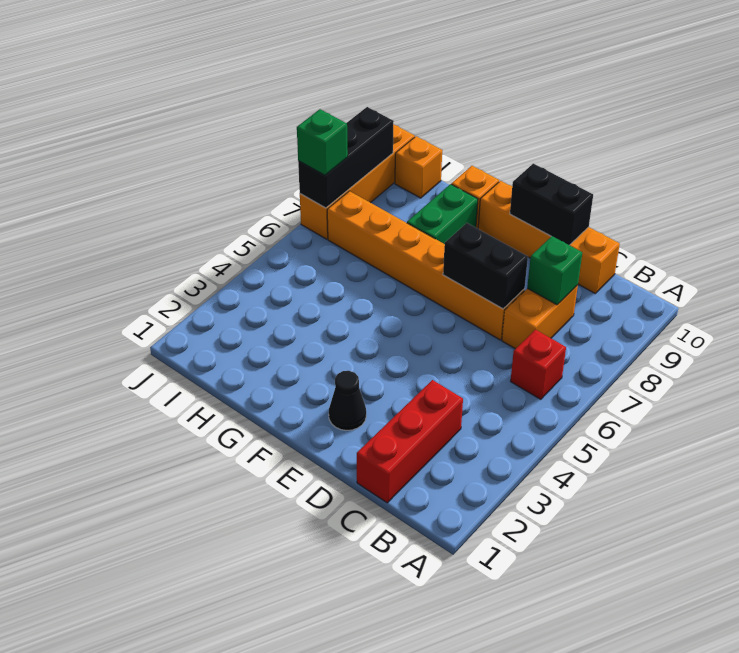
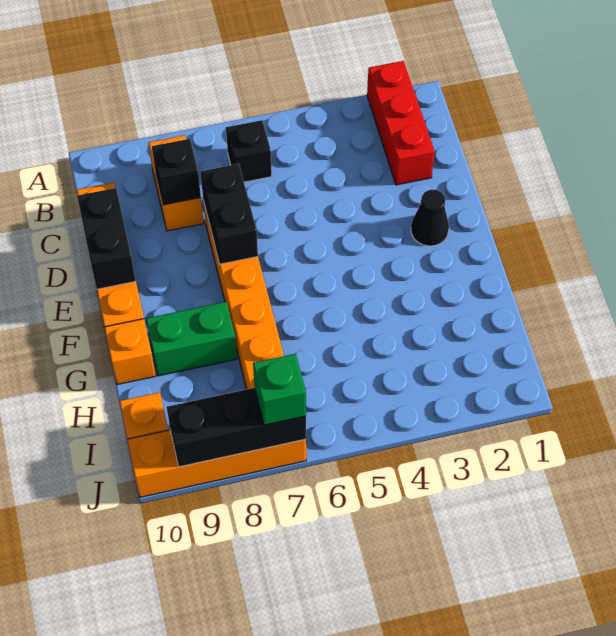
red brick B6 level 1 -> black brick B6 level 1
red brick C1:C3 level 1 -> red brick A2:C2 level 1
orange brick C7:C8 level 1 -> orange brick B8:C8 level 1
green brick C8 level 2 -> black brick C8 level 2

